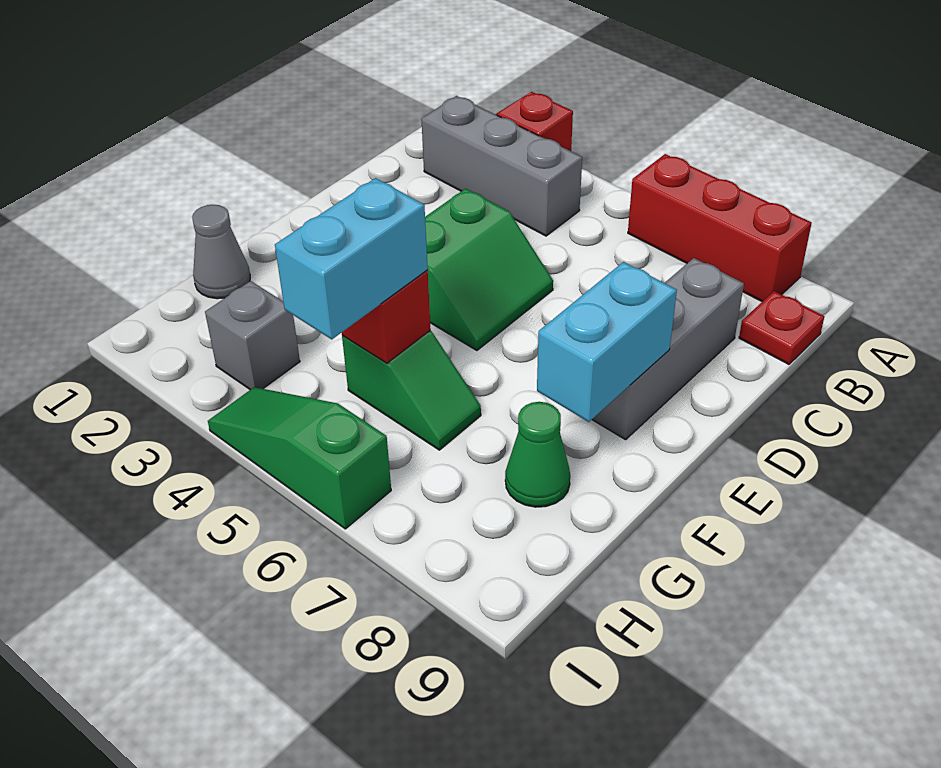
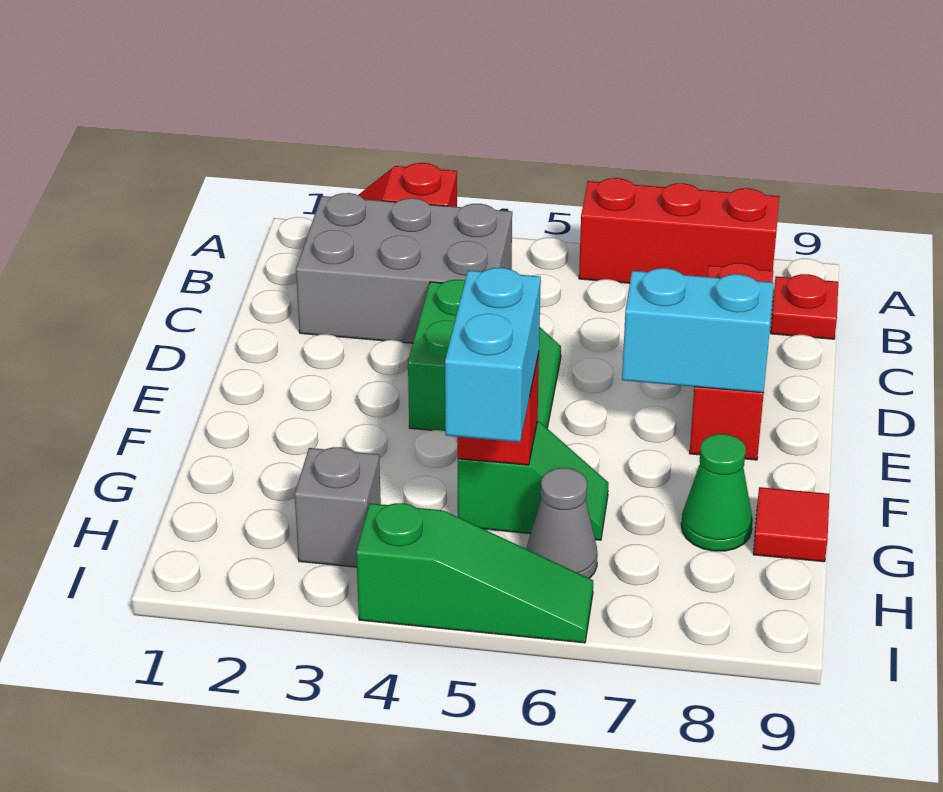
grey brick B2:B4 level 1 -> grey brick B2:C4 level 1
grey brick C8:E8 level 1 -> red brick C8:E8 level 1
cyan brick E8:F8 level 2 -> cyan brick E7:E8 level 2
grey cone G1 level 1 -> grey cone H6 level 1
none -> red tile G9 level 1
green slope I4:I6 level 1 top 6 -> green slope I4:I6 level 1 top 4

